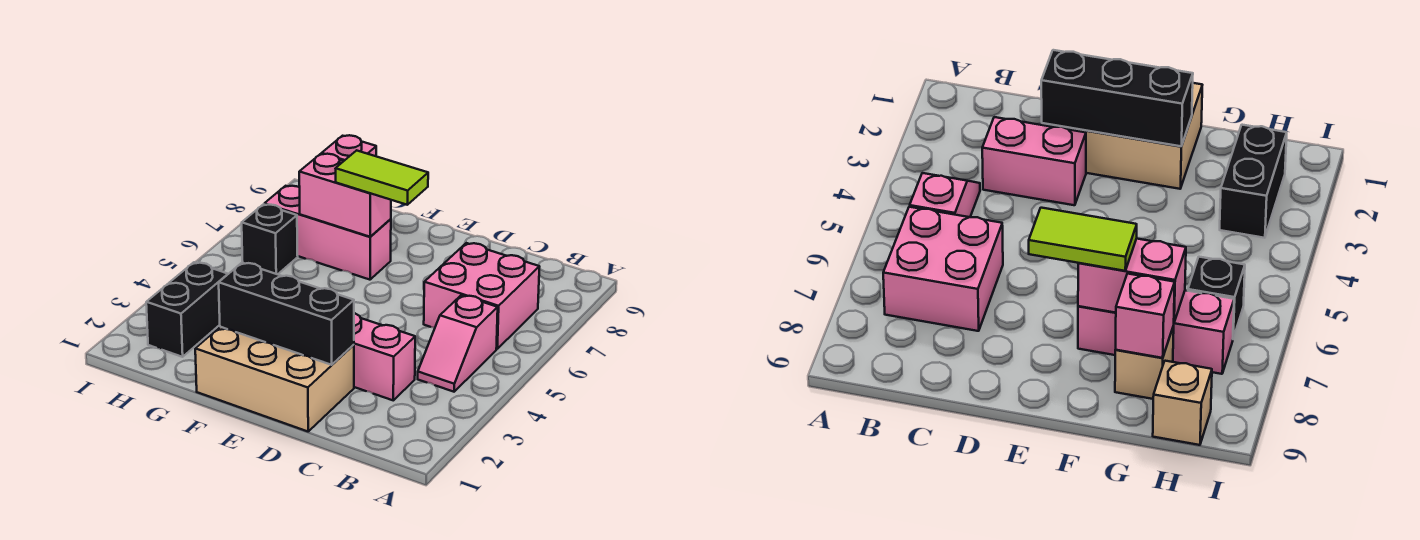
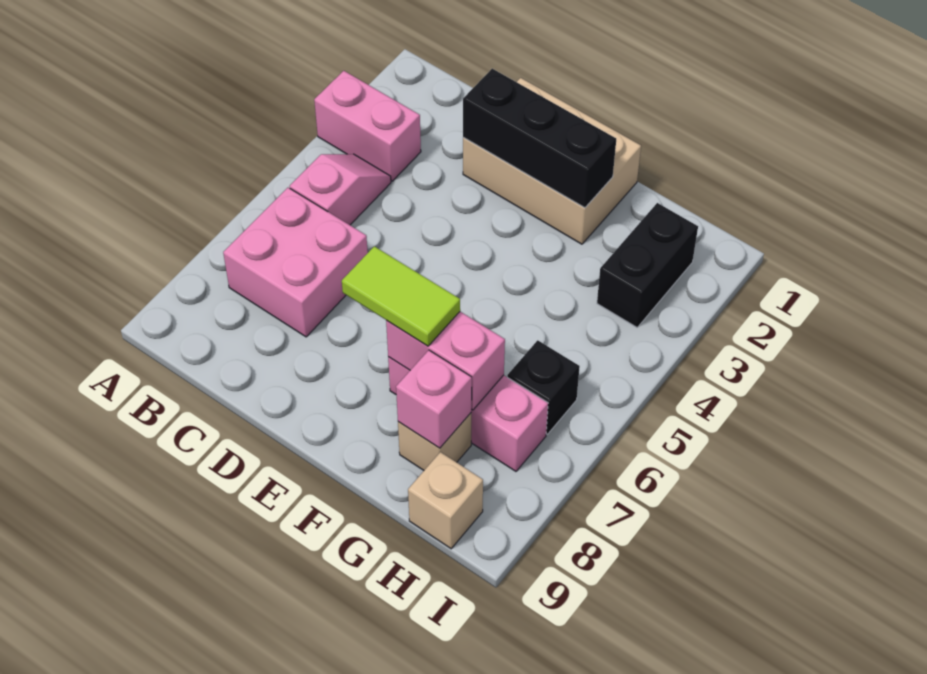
pink brick C3:D3 level 1 -> pink brick A3:B3 level 1

